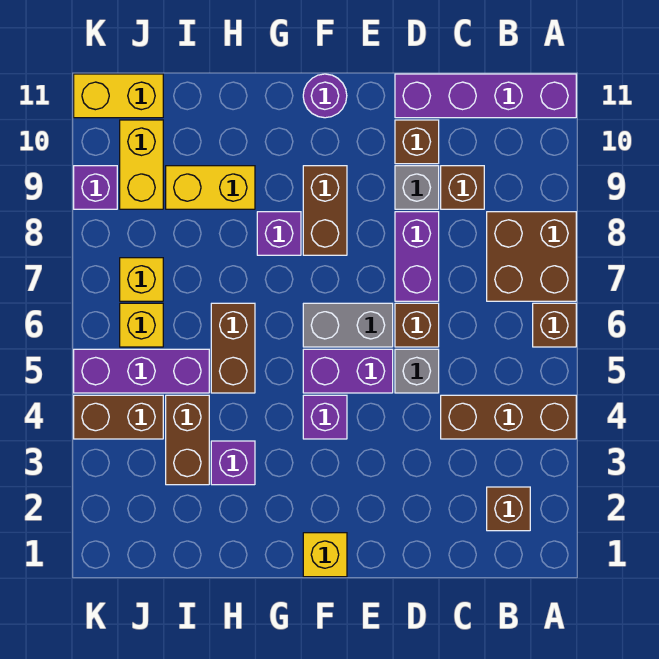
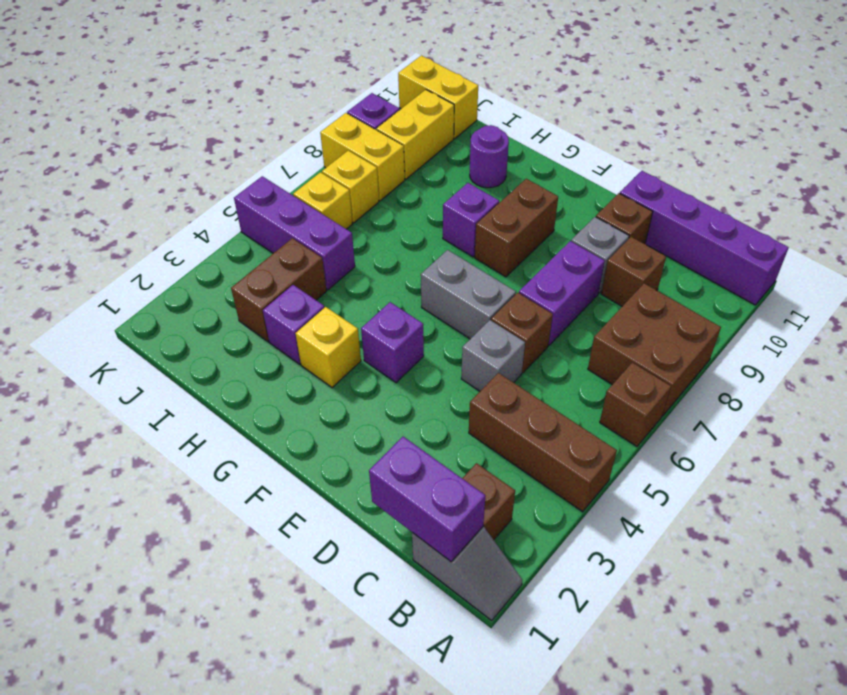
none -> grey slope A1:B1 level 1 top B
purple brick E5:F5 level 1 -> purple brick B1:C1 level 2
yellow brick F1 level 1 -> yellow brick G3 level 1
purple round brick F11 level 1 -> purple round brick H10 level 1
brown brick H5:H6 level 1 -> none
yellow brick H9:I9 level 1 -> yellow brick J8:K8 level 1
brown brick J4:K4 level 1 -> none

